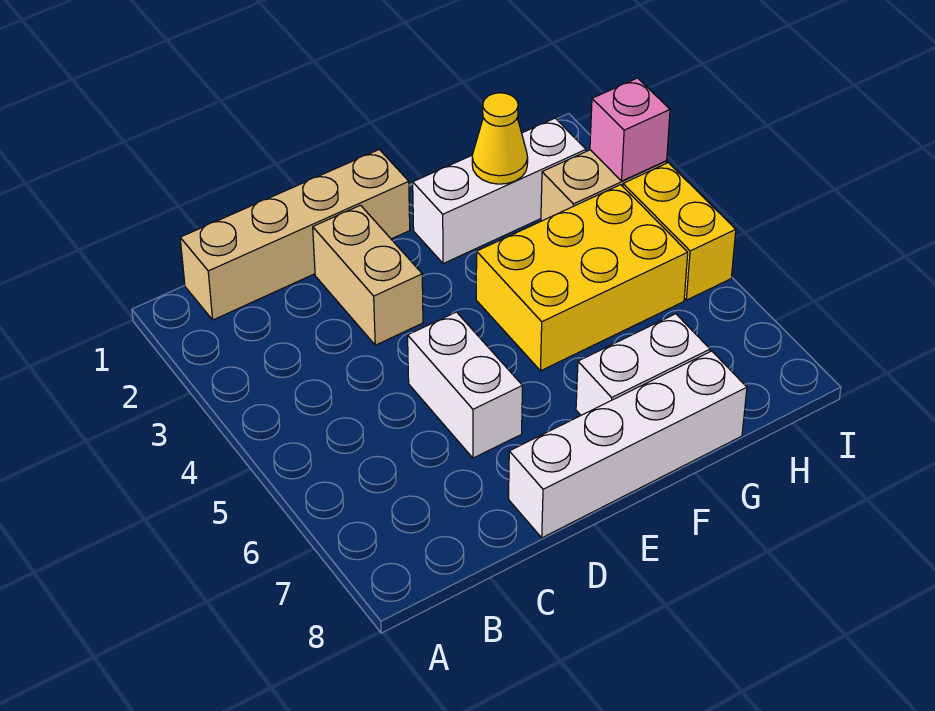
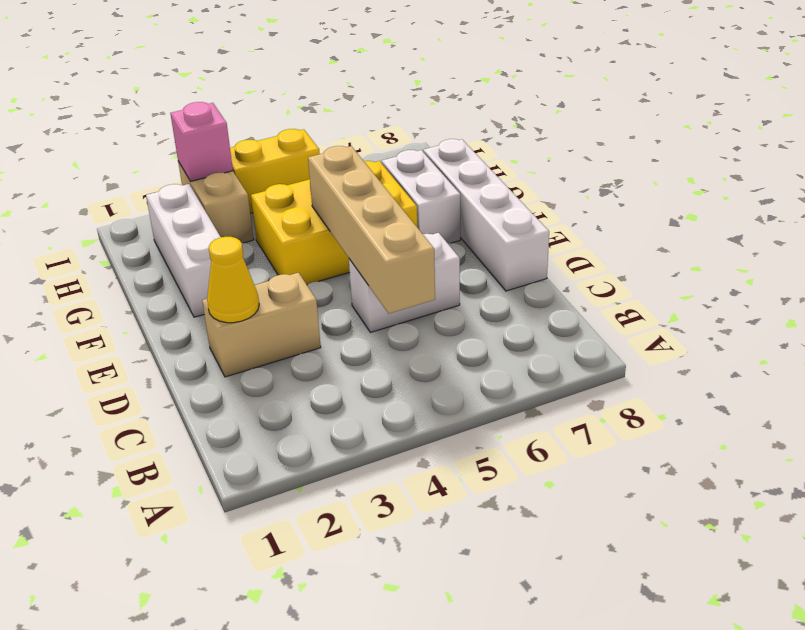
tan brick B1:E1 level 1 -> tan brick C5:F5 level 2
yellow brick F4:H5 level 1 -> yellow brick F4:G6 level 1
yellow cone G2 level 2 -> yellow cone D2 level 2

